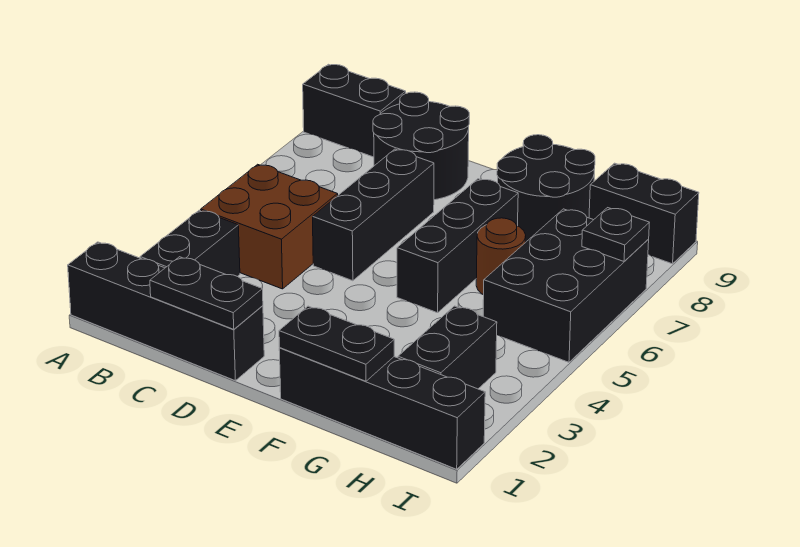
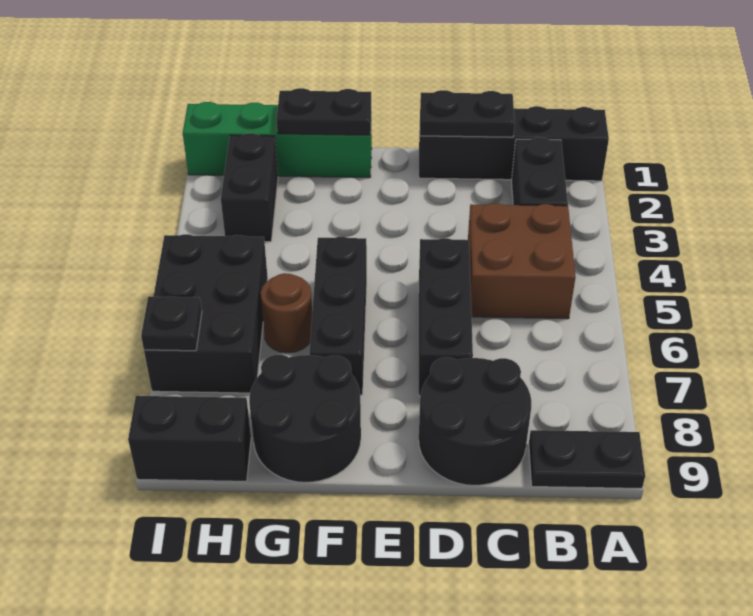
black brick A9:B9 level 1 -> black plate A9:B9 level 1
black brick F1:I1 level 1 -> green brick F1:I1 level 1

